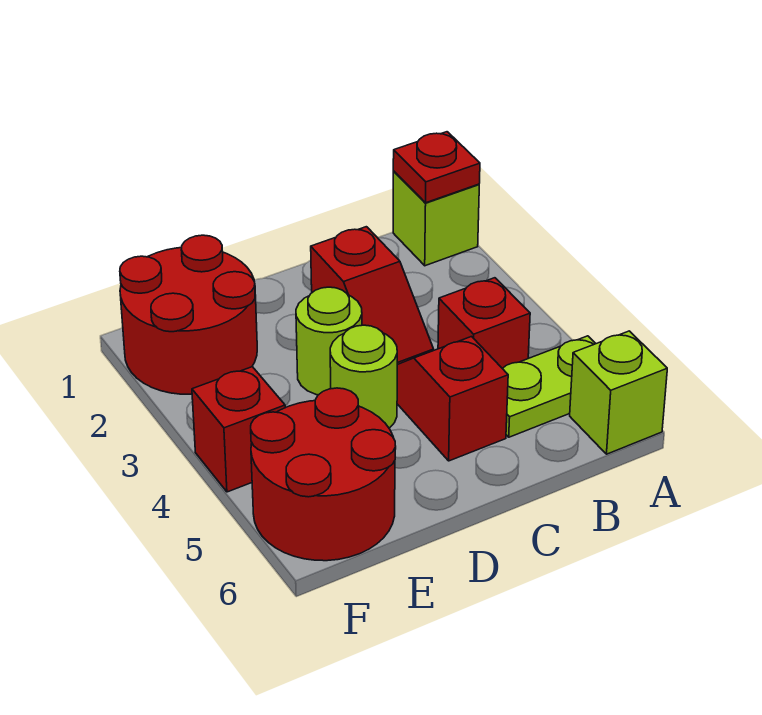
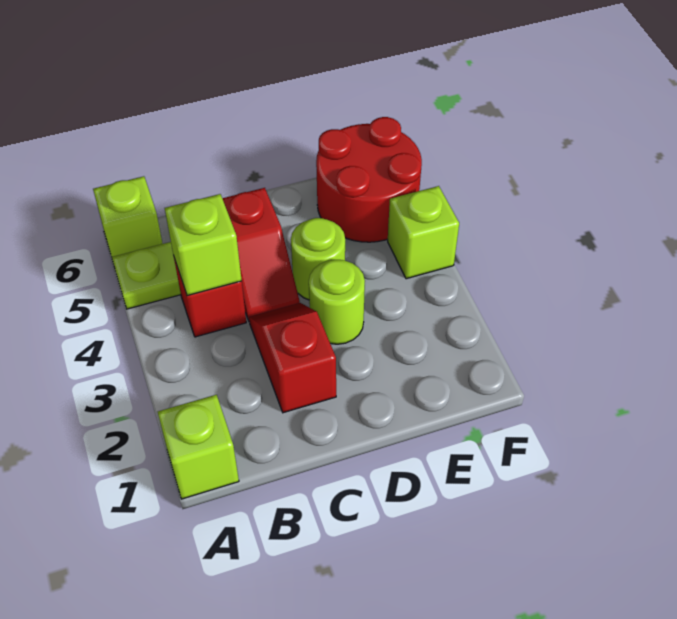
red plate A1 level 2 -> none
none -> lime brick B4 level 2
red round brick E1:F2 level 1 -> none
red brick F4 level 1 -> lime brick F4 level 1

